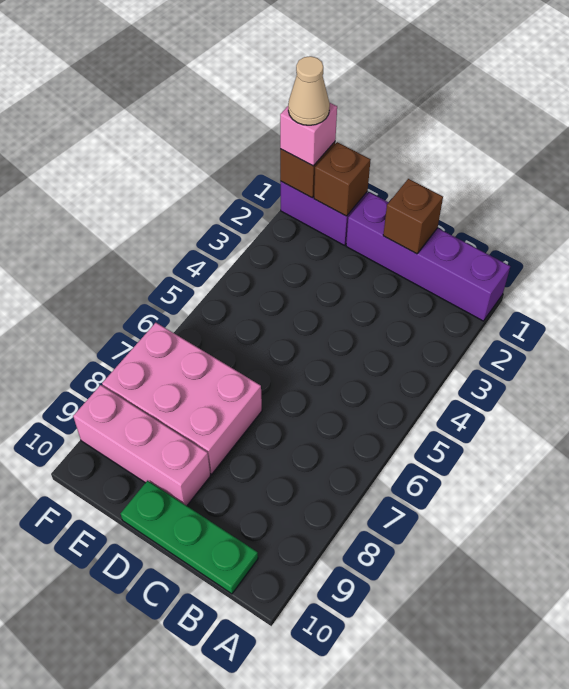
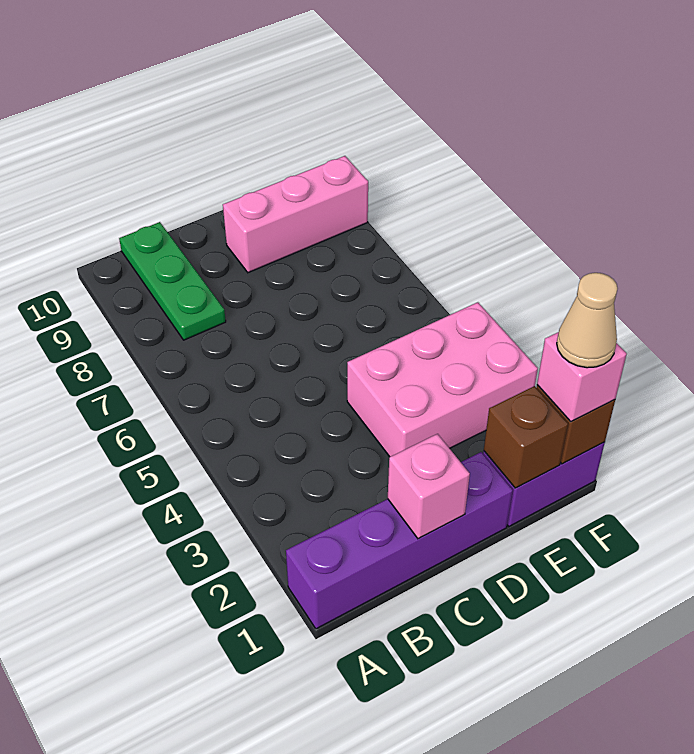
green plate B10:D10 level 1 -> green plate B8:B10 level 1
brown brick C1 level 2 -> pink brick C1 level 2
pink brick D7:F8 level 1 -> pink brick D3:F4 level 1

